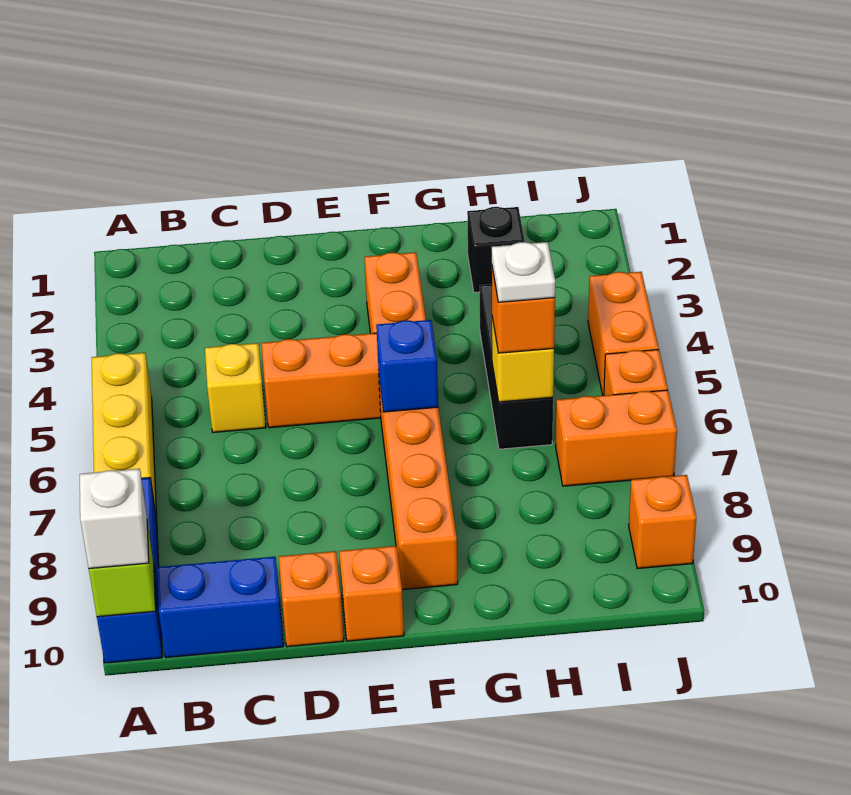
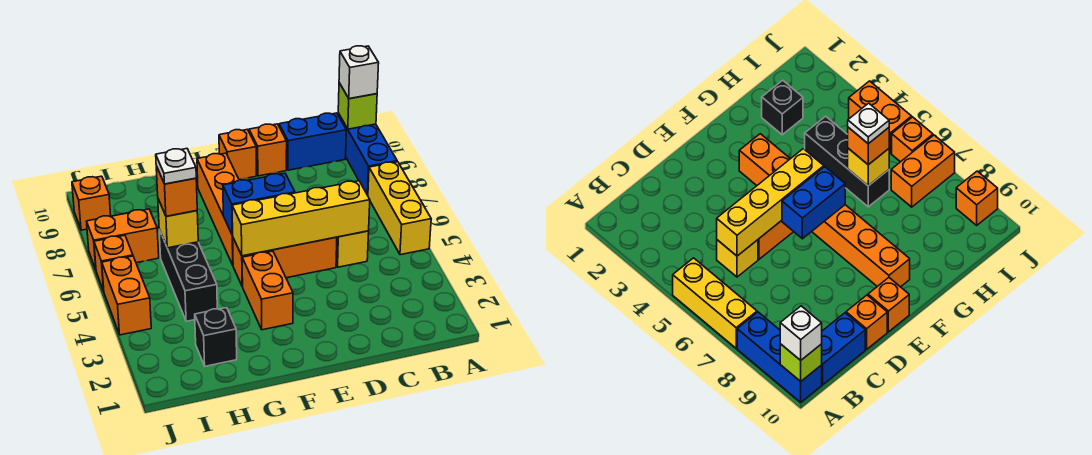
none -> yellow brick C5:F5 level 2
blue brick F6 level 2 -> blue brick E6:F6 level 2

